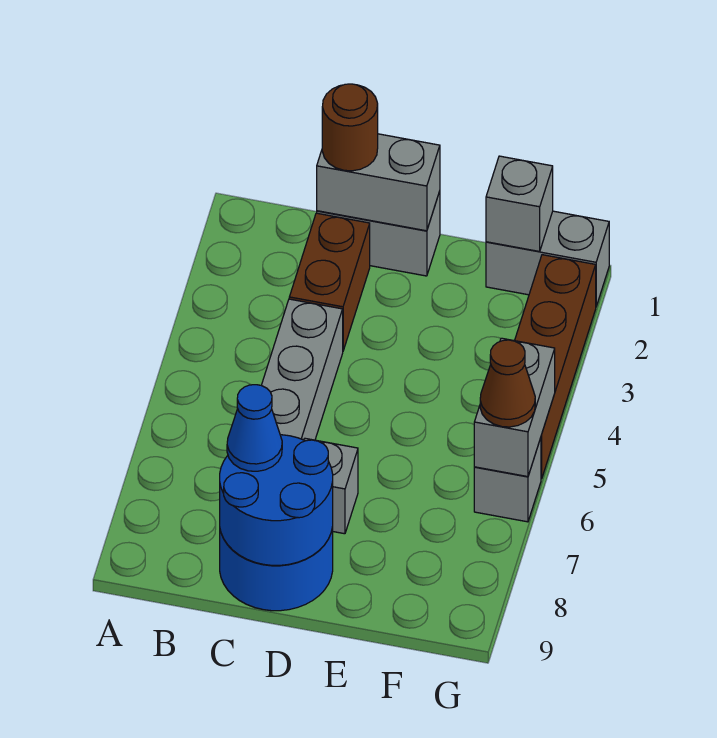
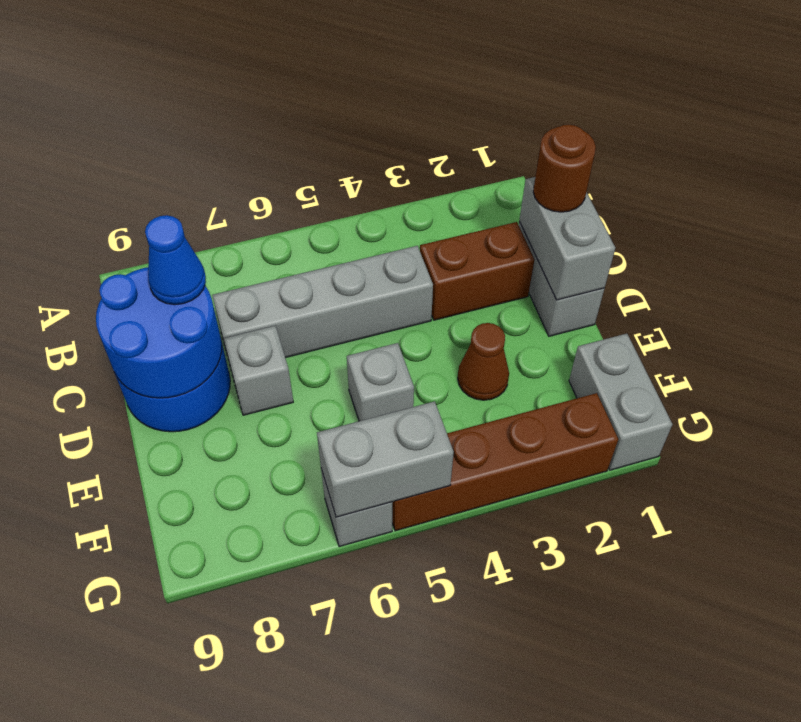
grey brick F1 level 2 -> grey brick E5 level 1
brown cone G6 level 3 -> brown cone E3 level 1

